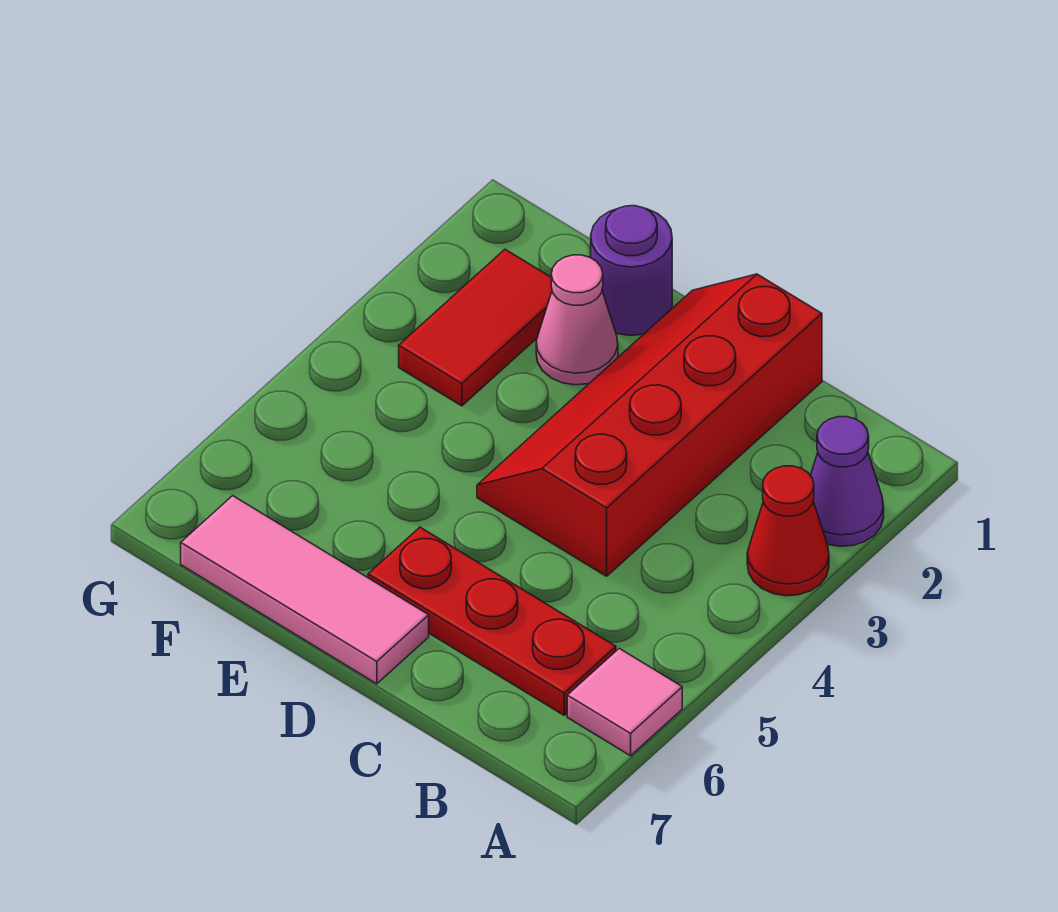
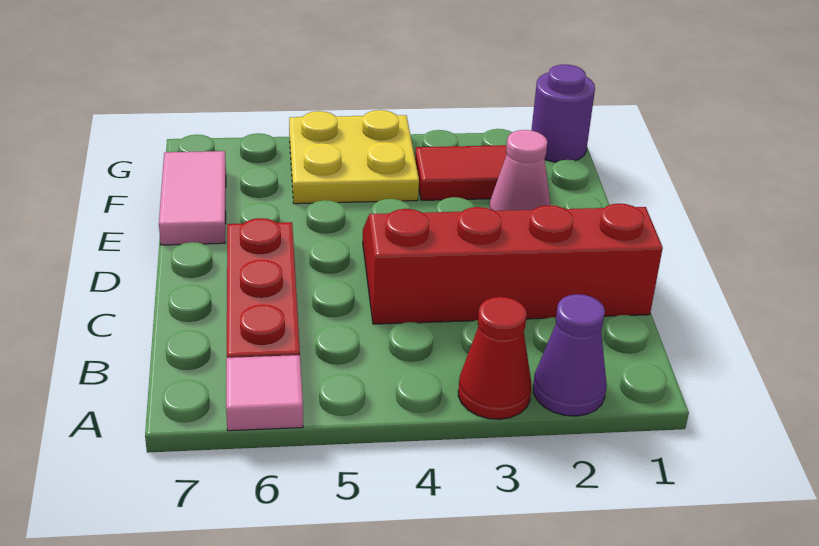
pink tile D7:F7 level 1 -> pink tile E7:F7 level 1
purple round brick E1 level 1 -> purple round brick G1 level 1
none -> yellow plate F4:G5 level 1

